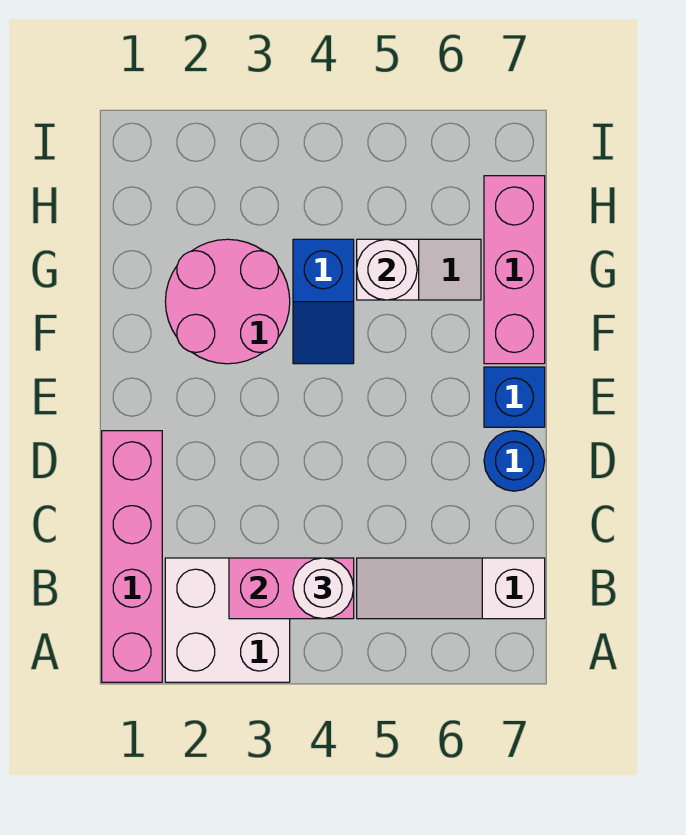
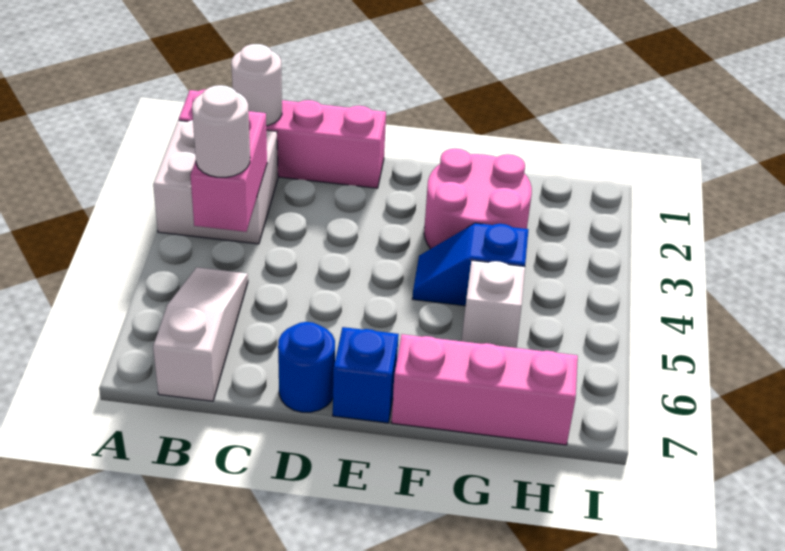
white round brick G5 level 2 -> white round brick B1 level 2

